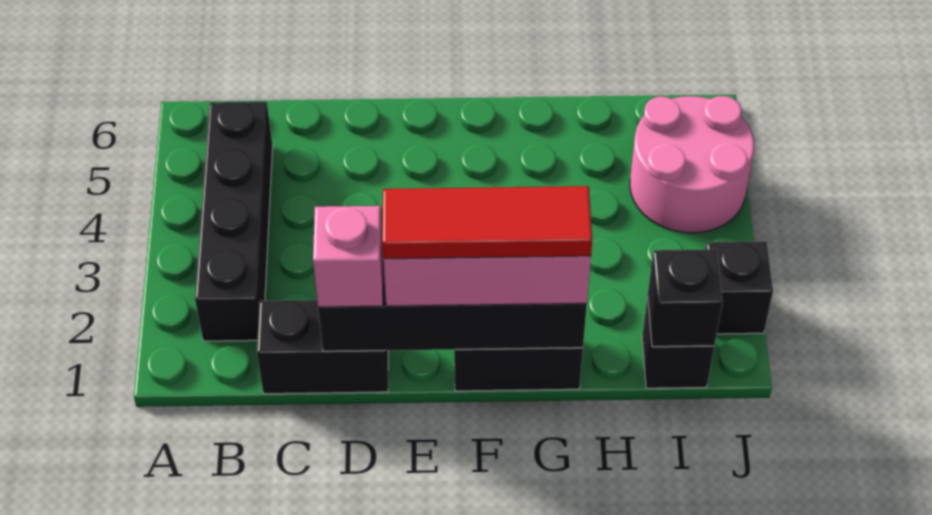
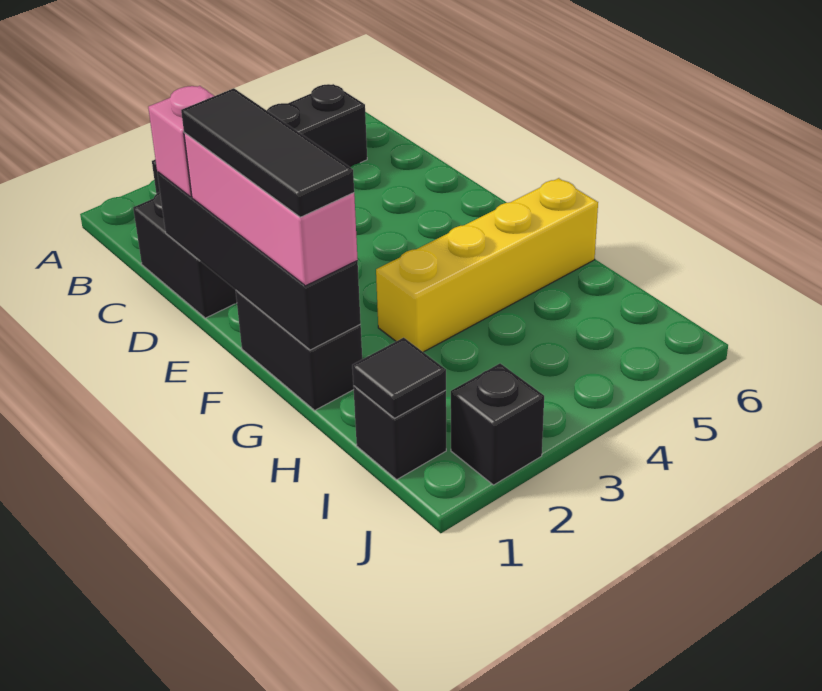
red tile E1:G1 level 4 -> black tile E1:G1 level 4
none -> yellow brick G3:G6 level 1
black brick I1 level 2 -> black tile I1 level 2
pink round brick I4:J5 level 1 -> none

